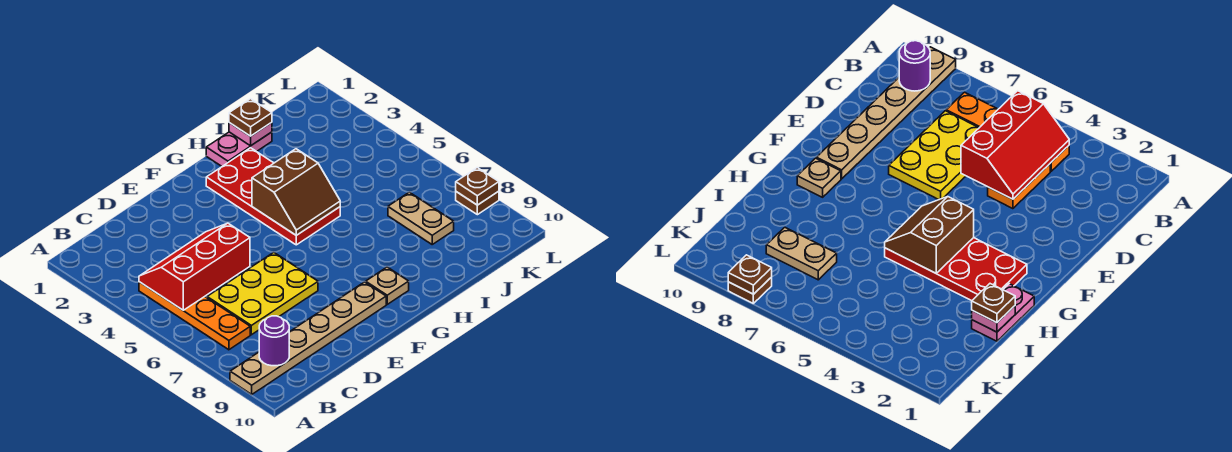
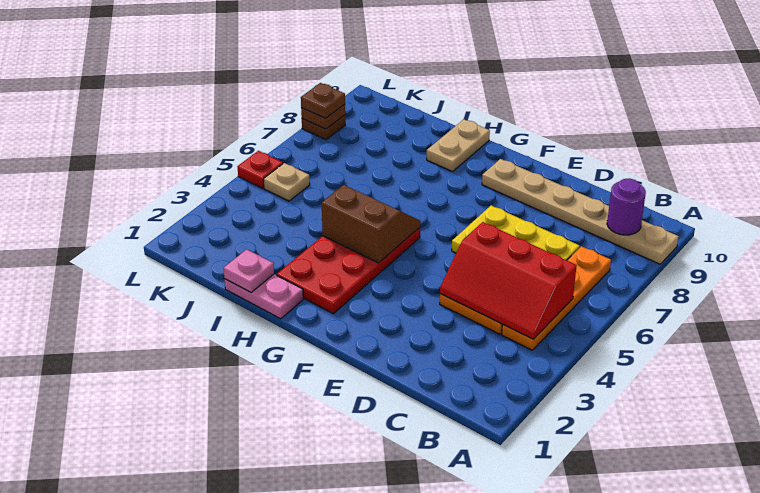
tan plate G9 level 1 -> tan plate K5 level 1
brown plate I1 level 3 -> brown plate L8 level 3
tan plate J7:J8 level 1 -> tan plate H9:H10 level 1
none -> red plate L5 level 1

